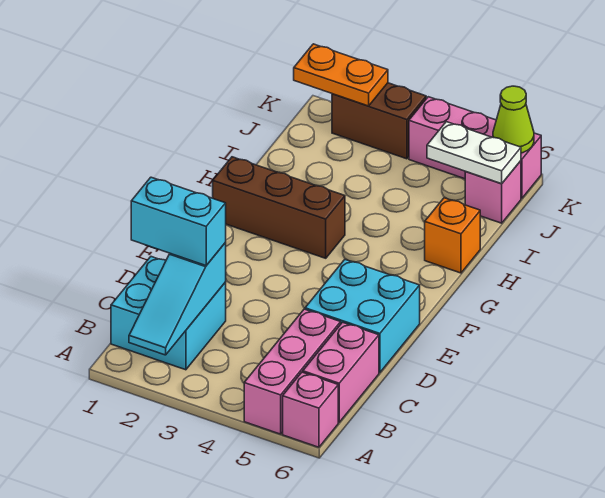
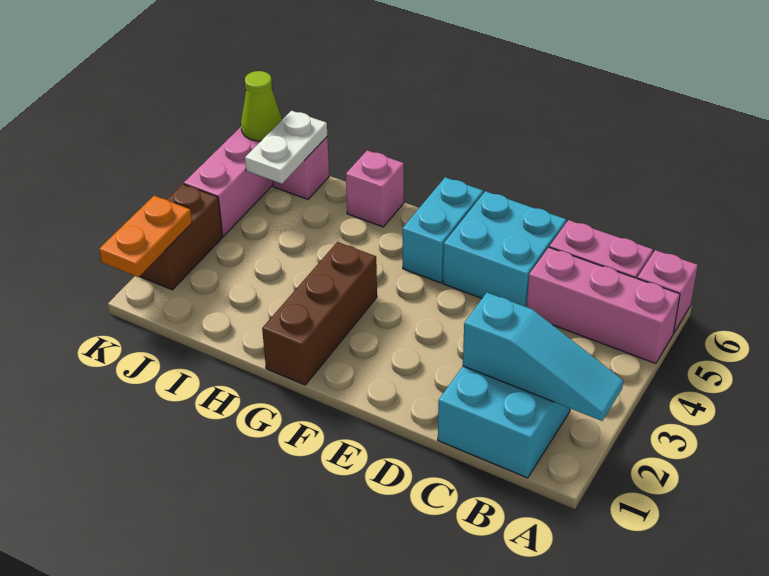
cyan brick C1:C2 level 3 -> cyan brick F5:F6 level 1
orange brick H6 level 1 -> pink brick H6 level 1

